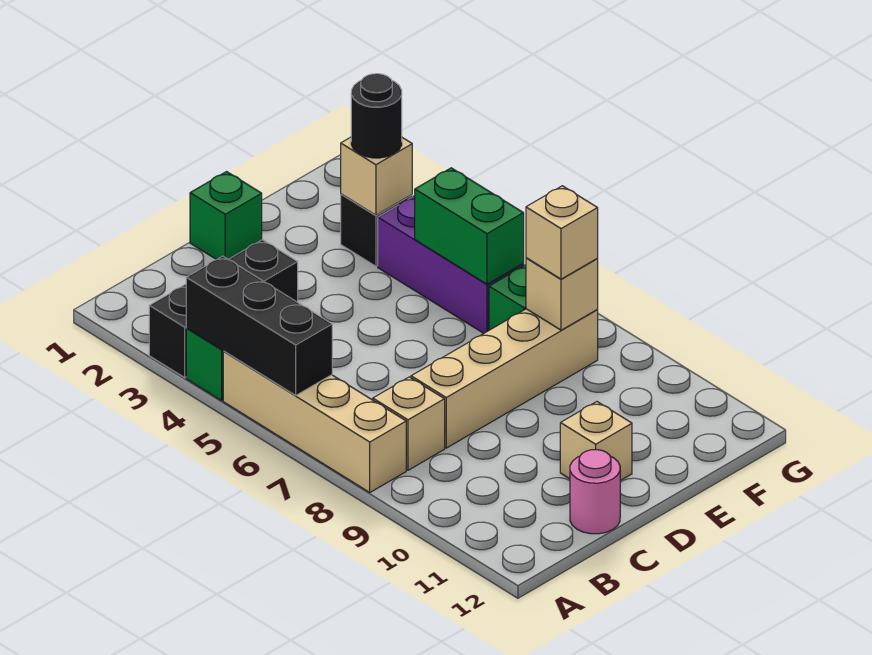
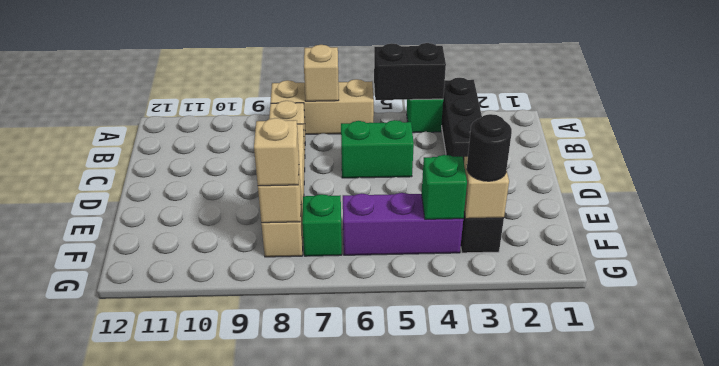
black brick A4:A6 level 2 -> black brick A4:A5 level 2
tan brick A5:A8 level 1 -> tan brick A6:A8 level 1
pink round brick C12 level 1 -> none
green brick D1 level 1 -> green brick F4 level 2
tan brick D11 level 1 -> tan brick A7 level 2
green brick F5:F6 level 2 -> green brick C5:C6 level 1

